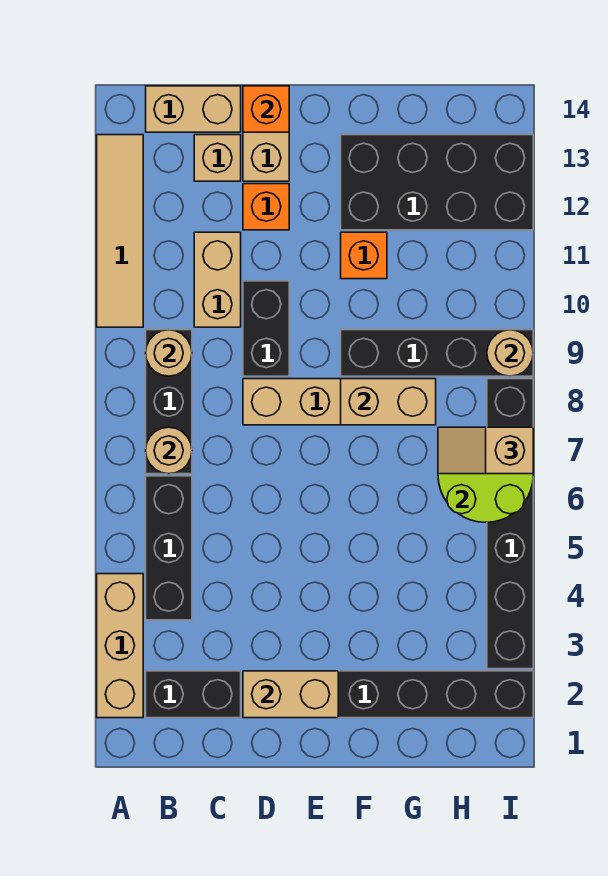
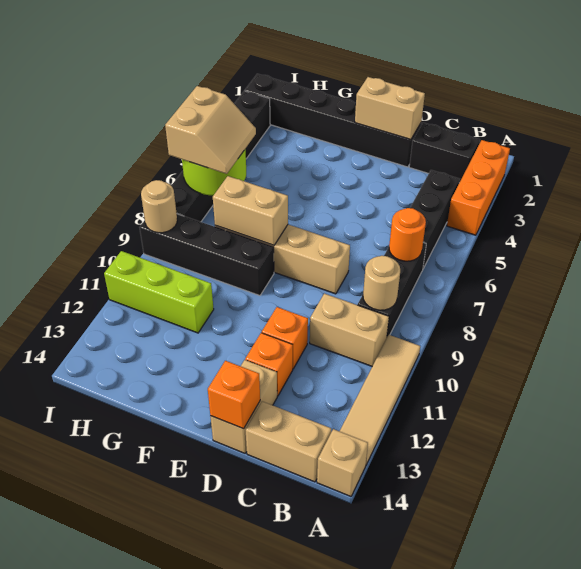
tan brick A2:A4 level 1 -> orange brick A2:A4 level 1
tan round brick B7 level 2 -> orange round brick B7 level 2
tan brick C10:C11 level 1 -> tan brick B10:C10 level 1
tan brick C13 level 1 -> tan brick A14 level 1
black brick D9:D10 level 1 -> none
orange brick F11 level 1 -> orange brick D11 level 1
black brick F12:I13 level 1 -> none
none -> lime brick G11:I11 level 1
tan slope H7:I7 level 3 top I -> tan slope H6:I7 level 3 top I

